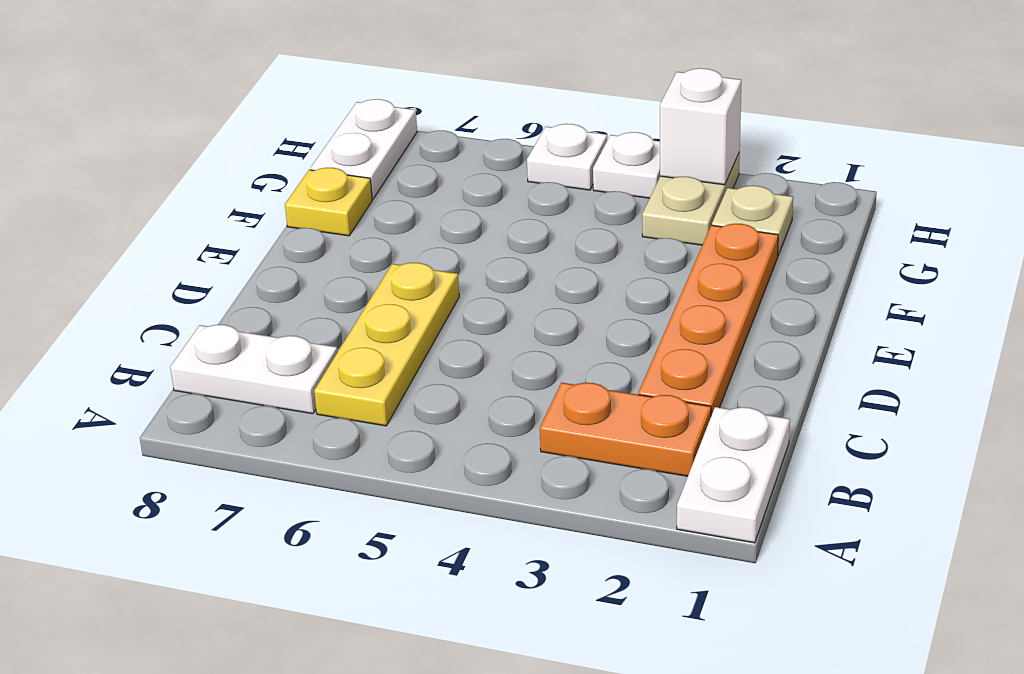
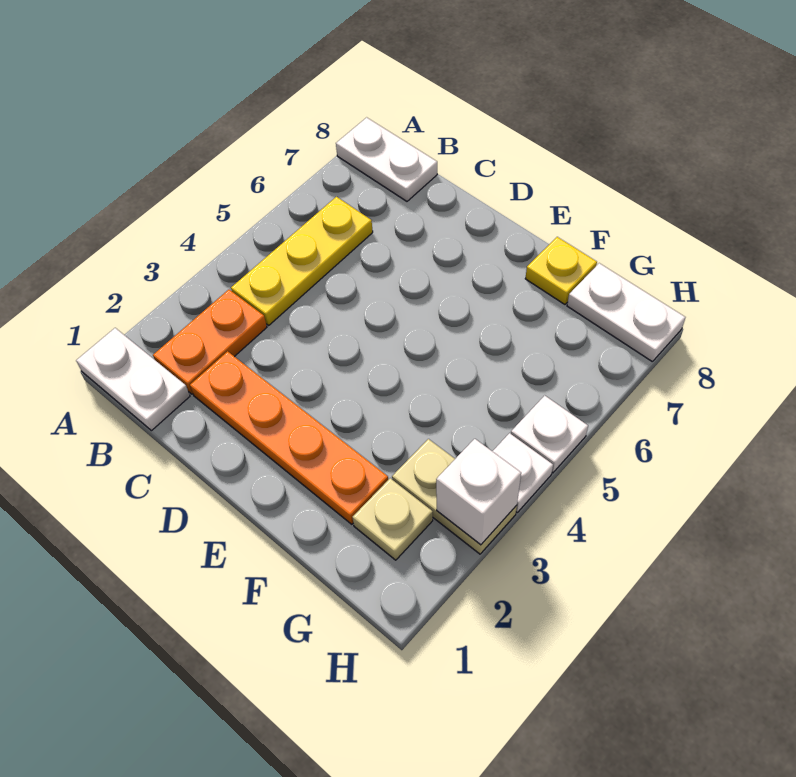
yellow plate B6:D6 level 1 -> yellow plate B4:B6 level 1
white plate B7:B8 level 1 -> white plate A8:B8 level 1

